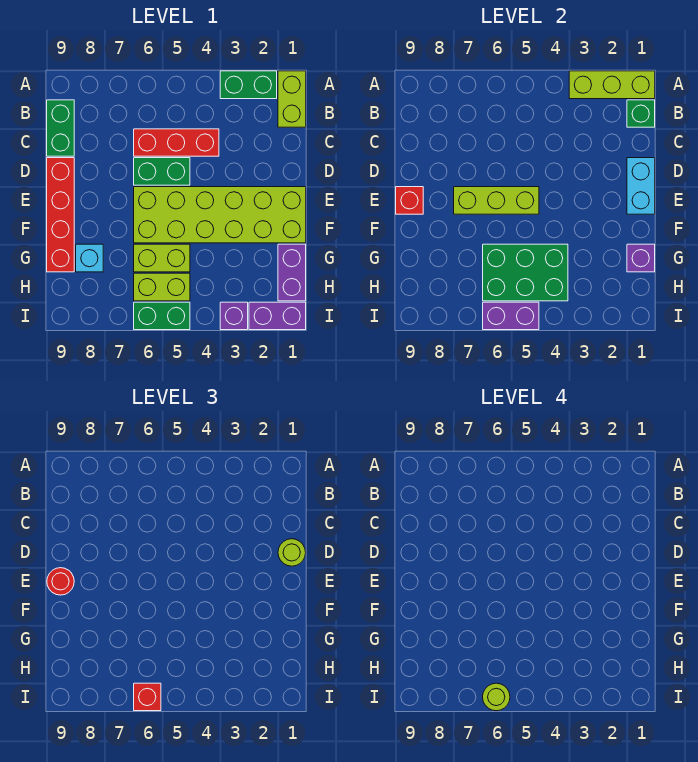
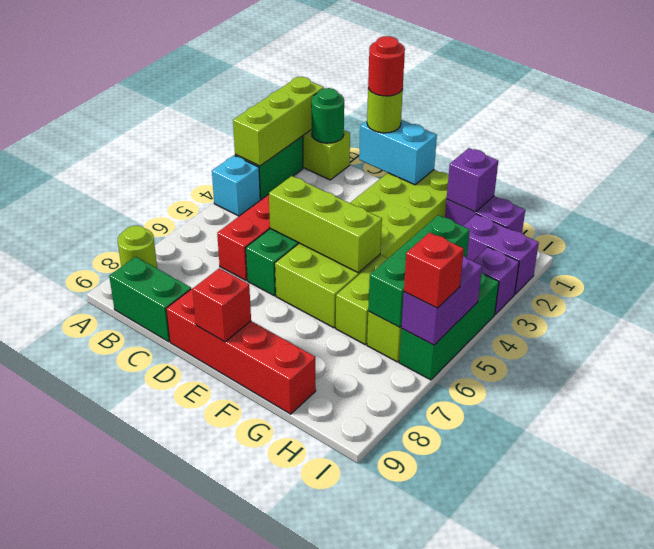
green brick B1 level 2 -> green round brick B1 level 2
lime brick E5:E7 level 2 -> lime brick D5:F5 level 2
red round brick E9 level 3 -> red round brick D1 level 4
green brick G4:H6 level 2 -> green brick H4:H6 level 2
cyan brick G8 level 1 -> cyan brick A4 level 1
purple brick I1:I2 level 1 -> purple brick H2:I2 level 1
green brick I5:I6 level 1 -> green brick I4:I6 level 1
lime round brick I6 level 4 -> lime round brick A8 level 1

